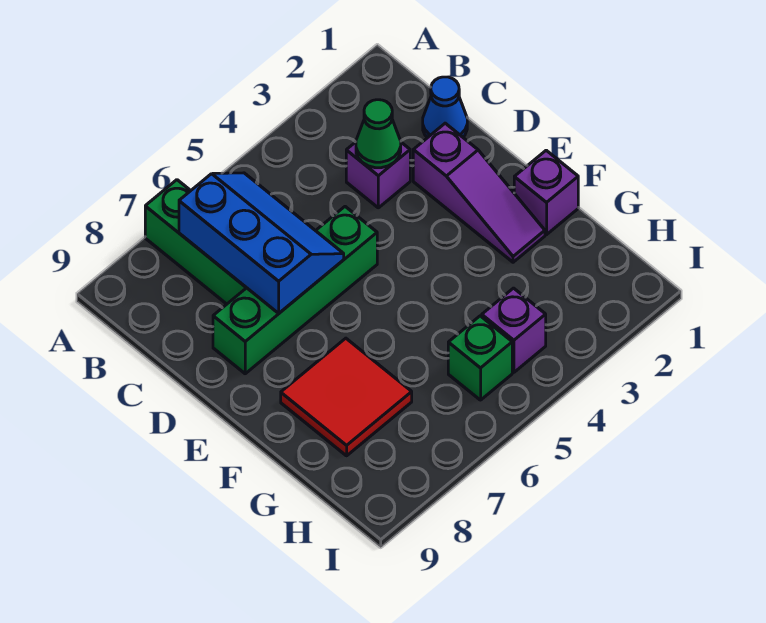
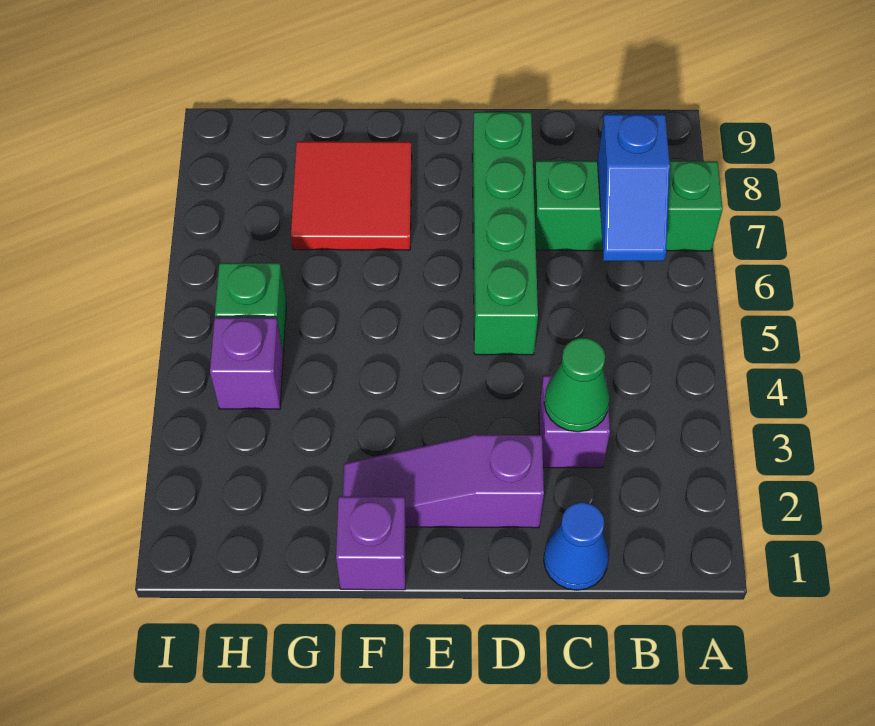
blue slope B6:D7 level 2 top 7 -> blue slope B6:B7 level 2 top 7

